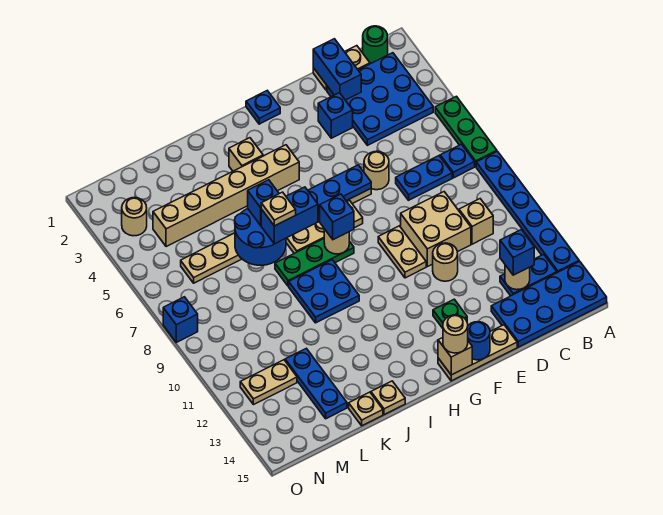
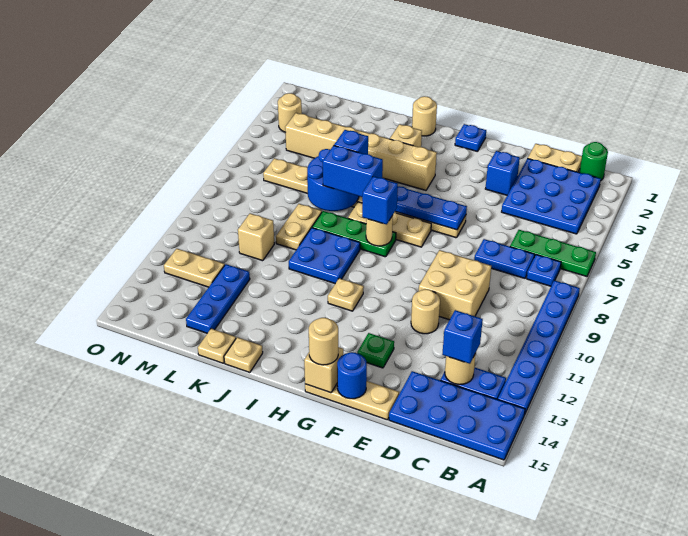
green plate A5:A7 level 1 -> green plate A6:C6 level 1
tan brick C10 level 1 -> tan brick L10 level 1
blue brick D1:D2 level 2 -> none
tan round brick E6 level 1 -> tan round brick I1 level 1
tan plate F9:F10 level 1 -> tan plate K8:K9 level 1
tan plate J7 level 4 -> tan plate H11 level 1
blue brick O8 level 1 -> none

